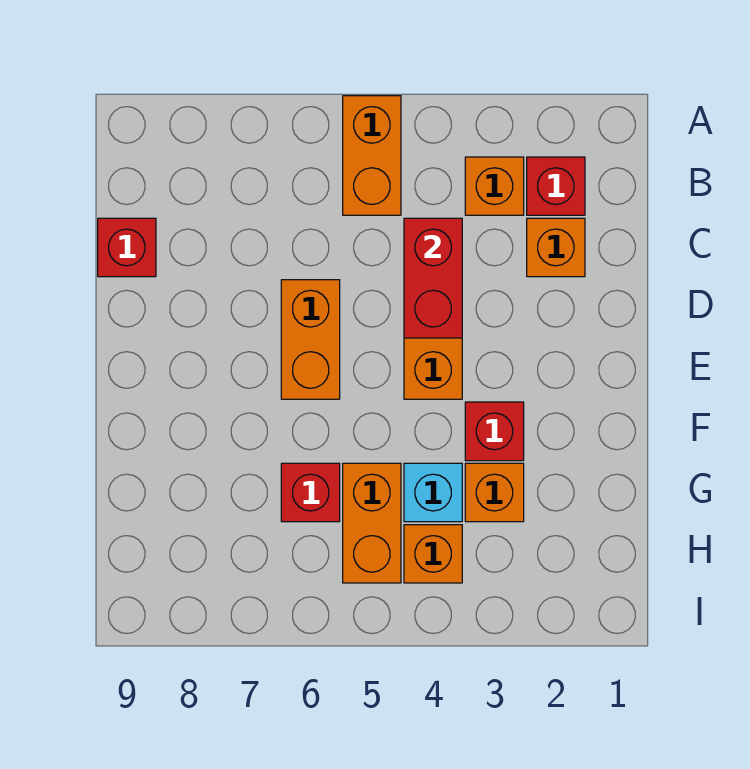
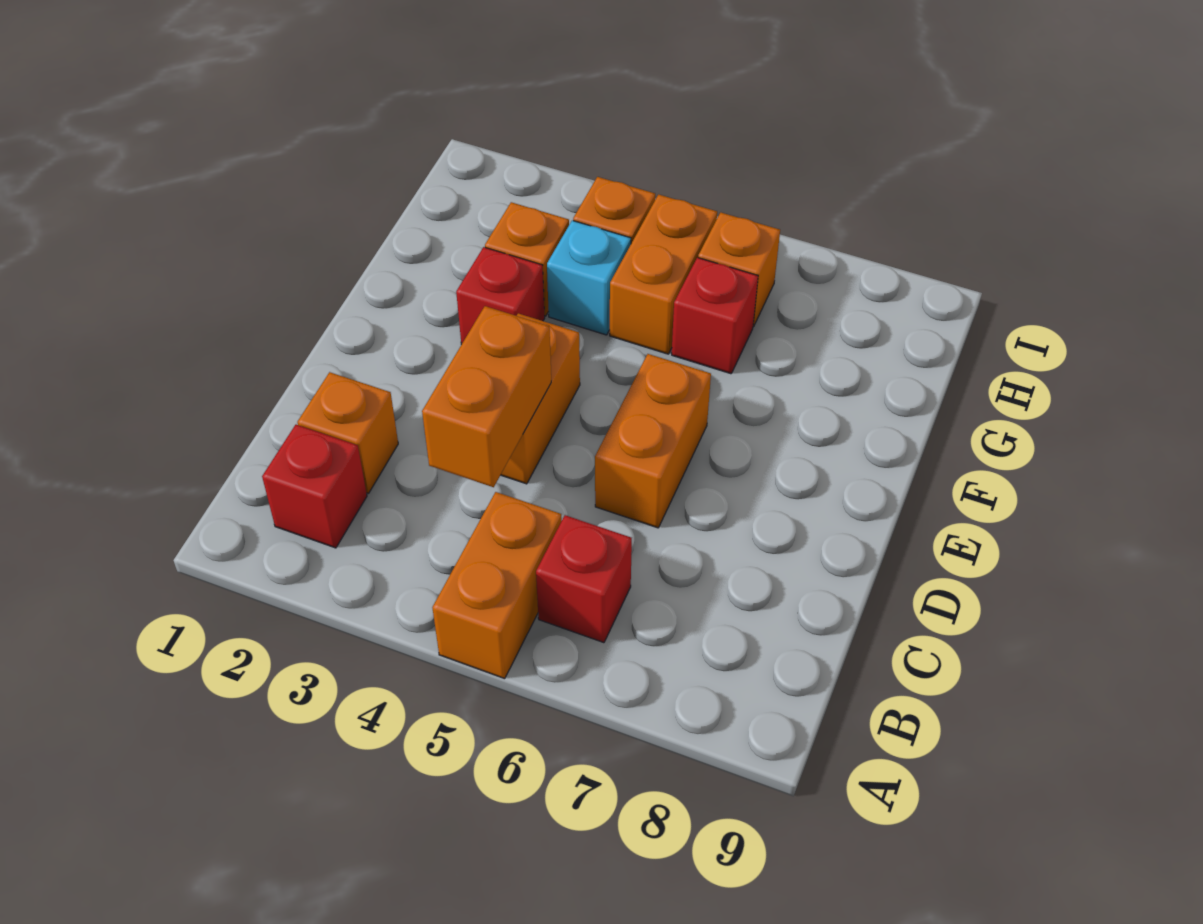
orange brick B3 level 1 -> orange brick H6 level 1
red brick C4:D4 level 2 -> orange brick C4:D4 level 2
red brick C9 level 1 -> red brick B6 level 1

